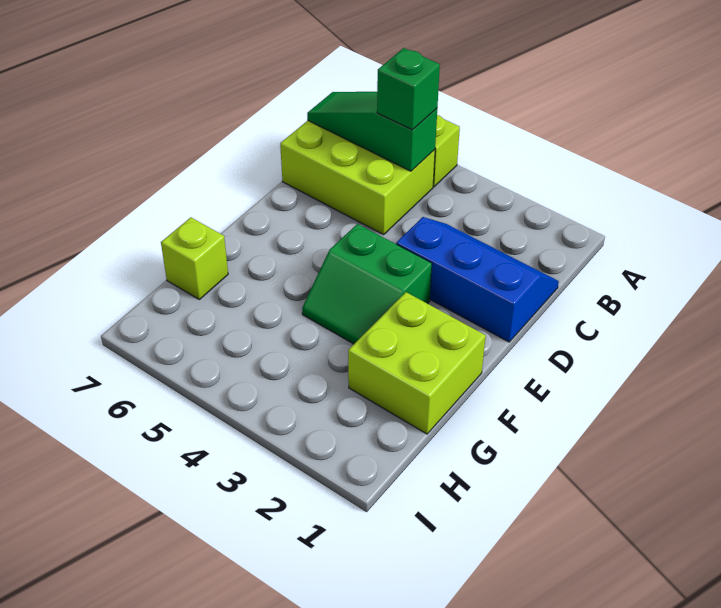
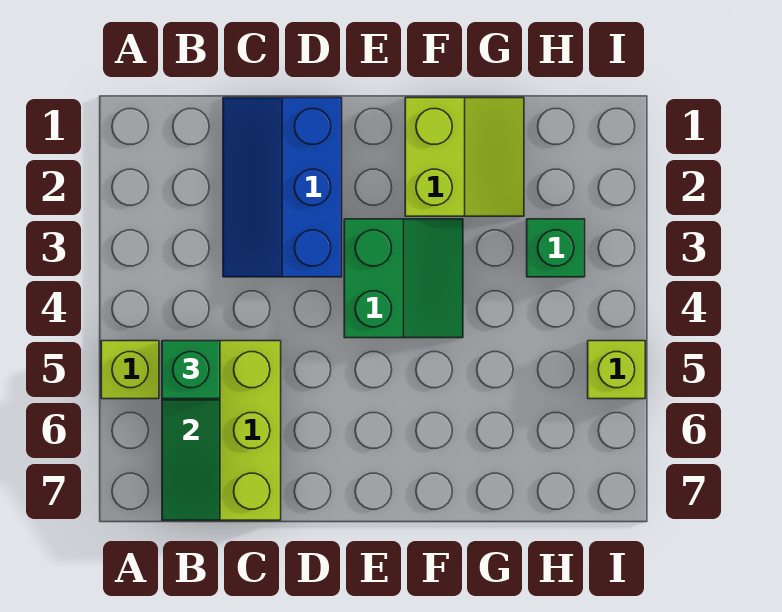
lime brick F1:G2 level 1 -> lime slope F1:G2 level 1 top F
lime brick G7 level 1 -> lime brick I5 level 1
none -> green brick H3 level 1

